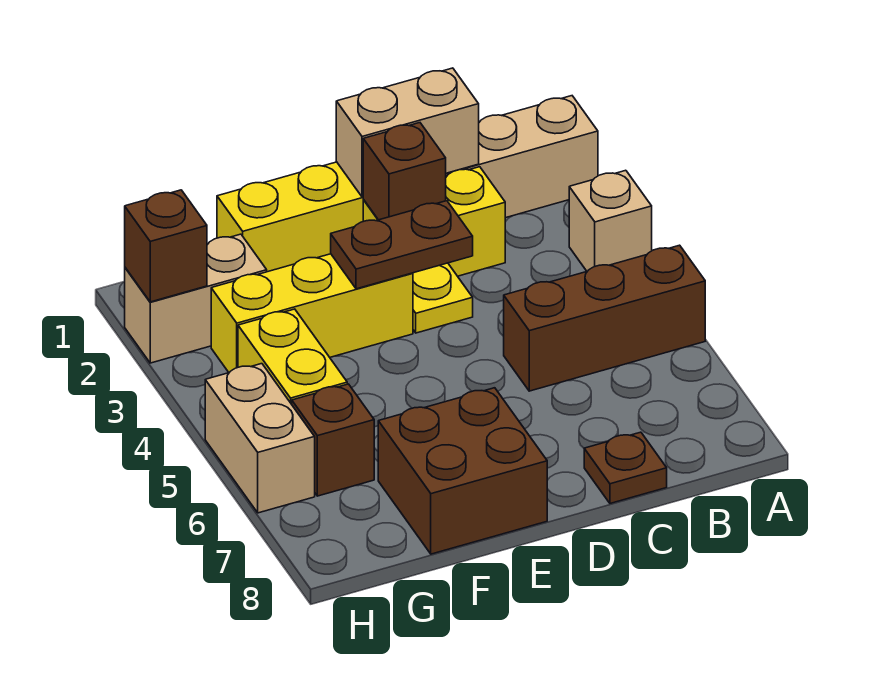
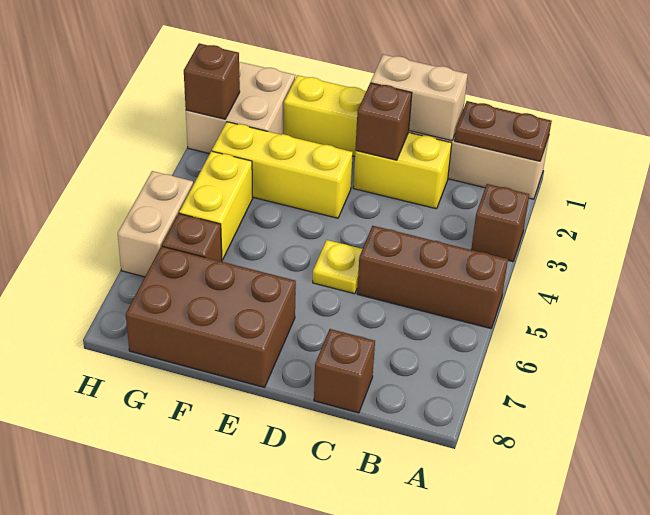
tan brick A3 level 1 -> brown brick A3 level 1
brown plate C8 level 1 -> brown brick C8 level 1
yellow plate D3 level 1 -> yellow plate D5 level 1
brown plate D3:E3 level 2 -> brown plate A1:B1 level 2
brown brick E7:F8 level 1 -> brown brick E7:G8 level 1
tan brick G2:H2 level 1 -> tan brick G1:H2 level 1

